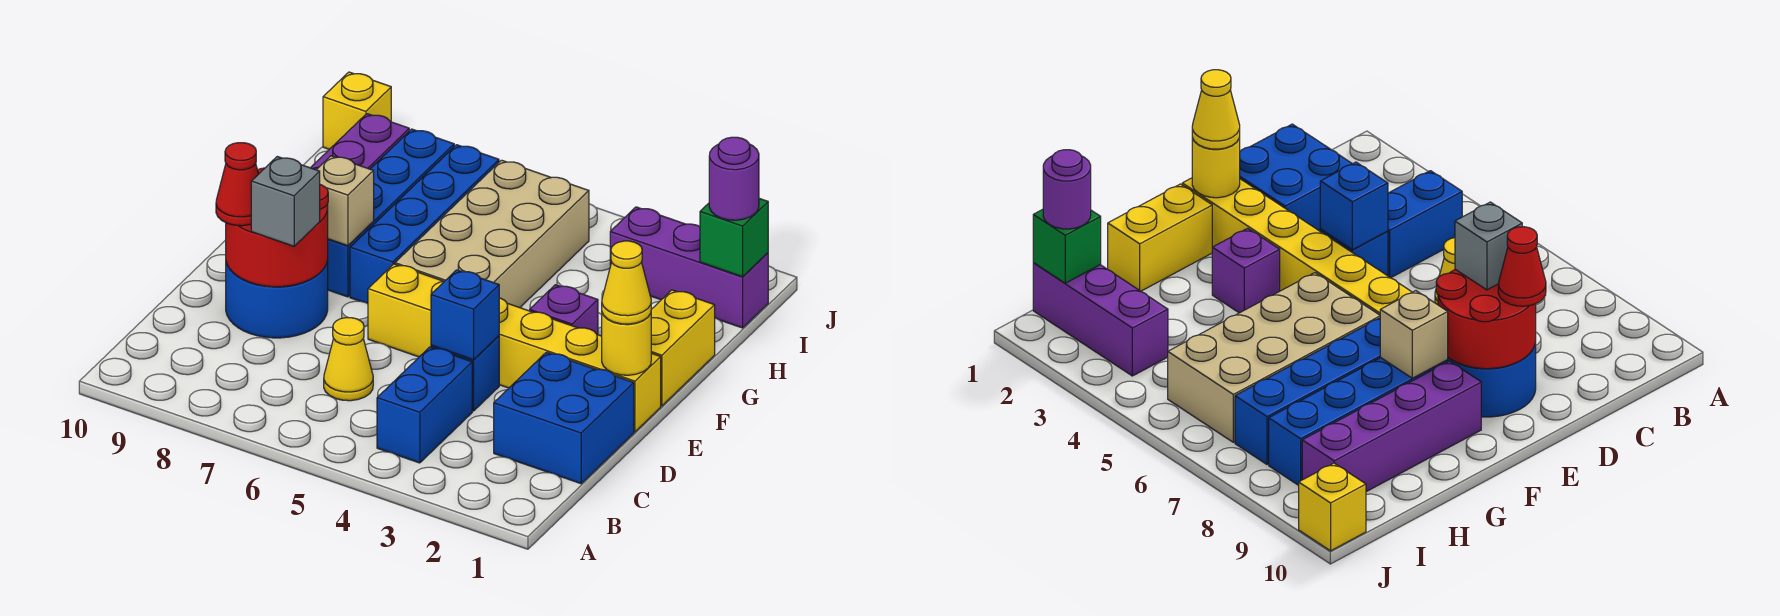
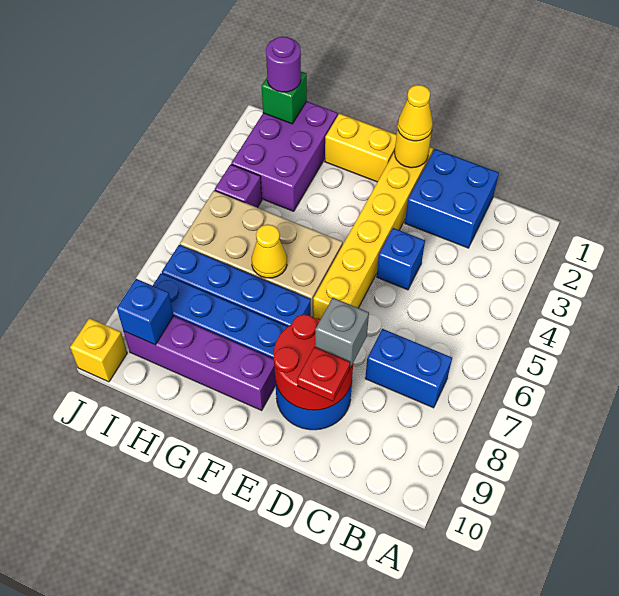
blue brick B4:C4 level 1 -> blue brick B7:C7 level 1
yellow cone C6 level 1 -> yellow cone G6 level 2
blue brick D4 level 2 -> blue brick I9 level 2
red cone D9 level 3 -> red plate D9 level 3
purple brick F3 level 1 -> purple brick I4 level 1
tan brick F8 level 2 -> none
purple brick I1:I3 level 1 -> purple brick H1:I3 level 1

